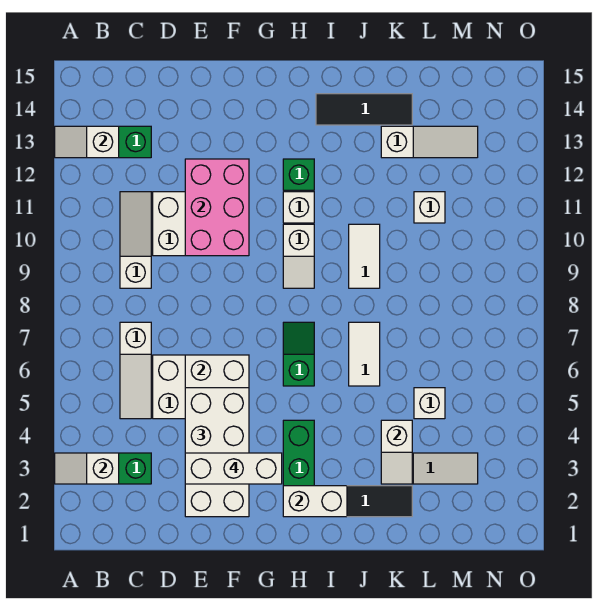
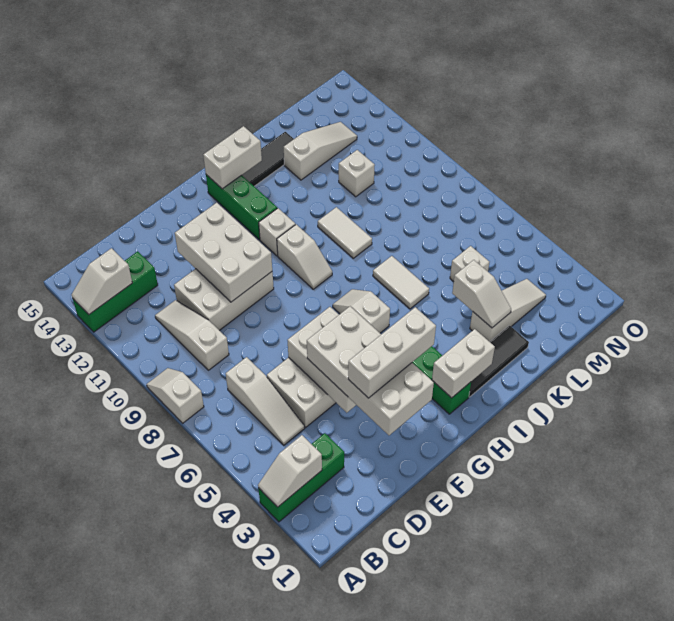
none -> white slope A8:A9 level 1 top 8
pink brick E10:F12 level 2 -> white brick E10:F12 level 2
green slope H6:H7 level 1 top 6 -> white slope H6:H7 level 1 top 6
green brick H12 level 1 -> green brick H12:H14 level 1
none -> white brick H14:I14 level 2

